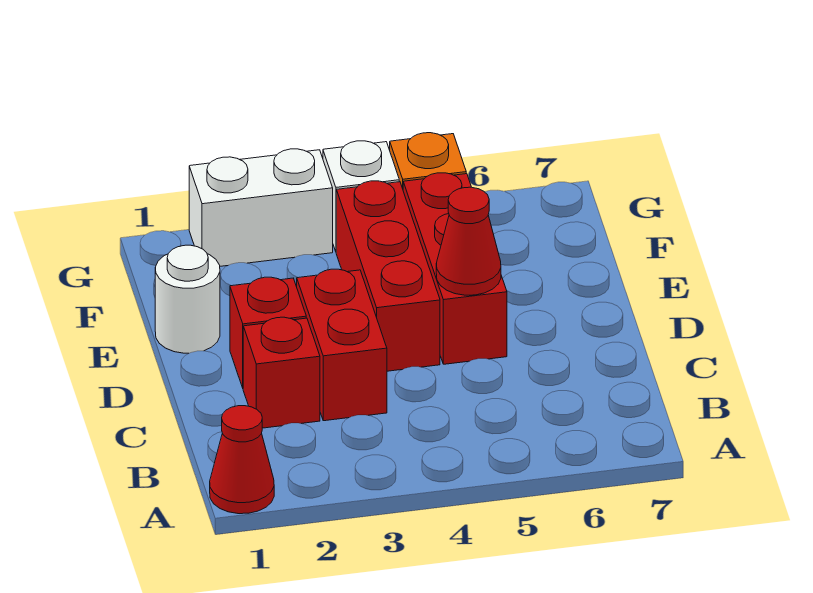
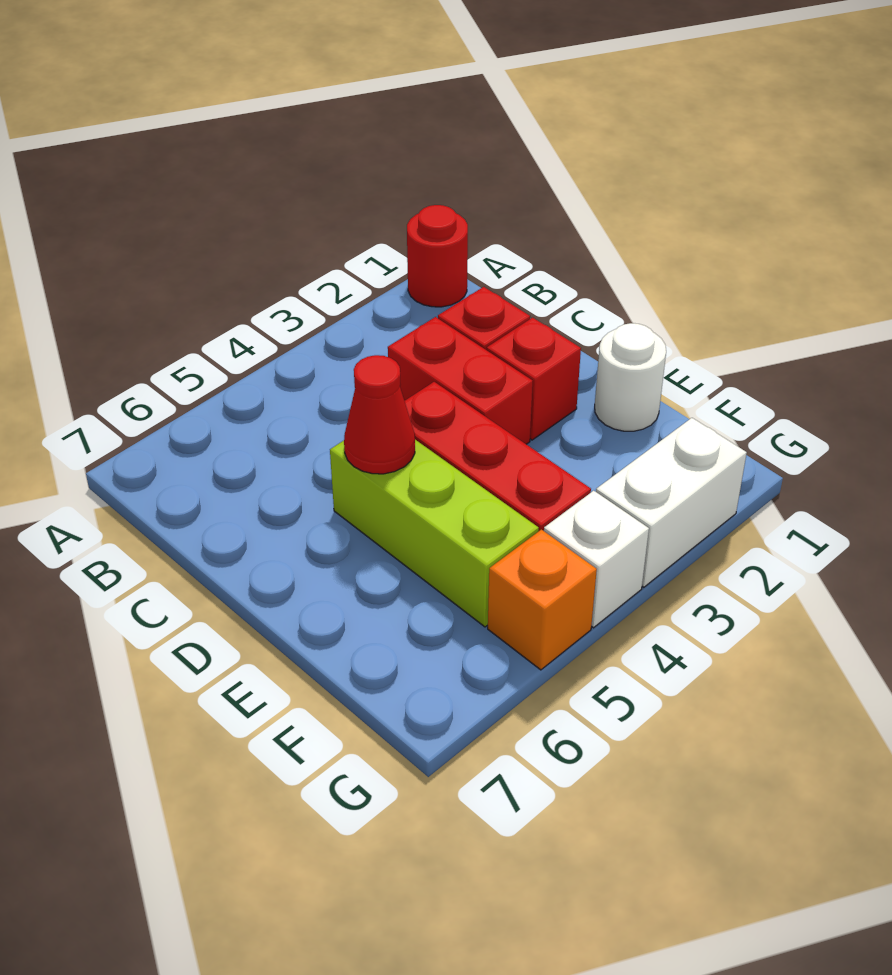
red cone A1 level 1 -> red round brick A1 level 1
red brick D5:F5 level 1 -> lime brick D5:F5 level 1

